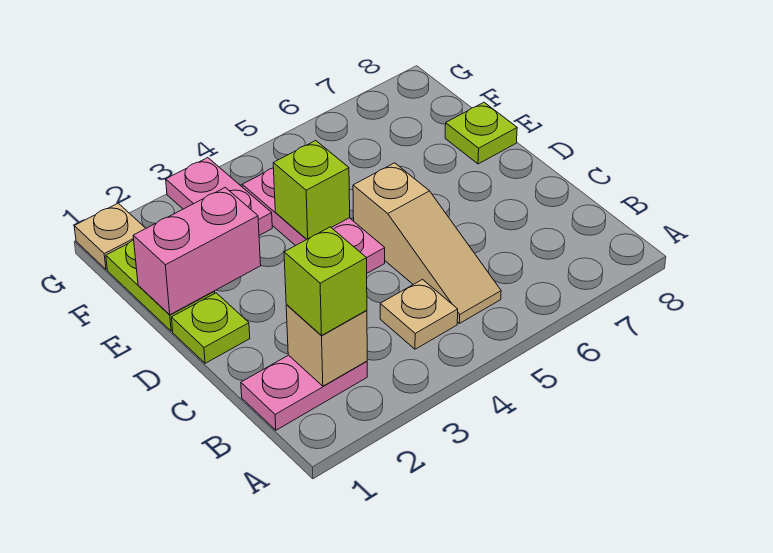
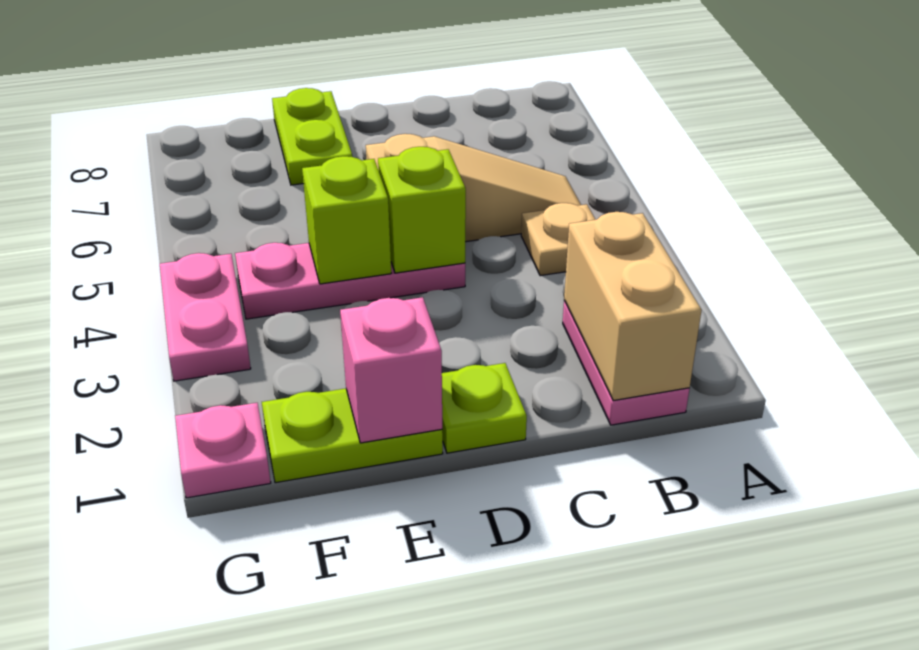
tan brick B2 level 2 -> tan brick B1:B2 level 2
lime brick B2 level 3 -> lime brick D4 level 2
pink brick E1:E2 level 2 -> pink brick E1 level 2
lime plate E8 level 1 -> lime plate E7:E8 level 1
pink plate F3:G3 level 1 -> pink plate G3:G4 level 1
tan plate G1 level 1 -> pink plate G1 level 1

